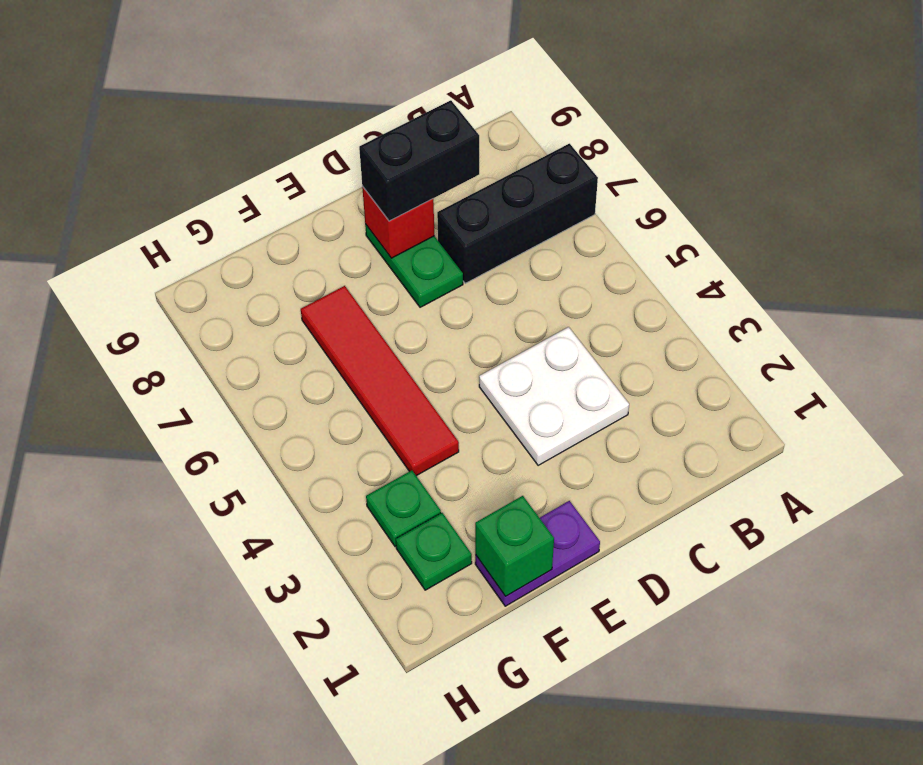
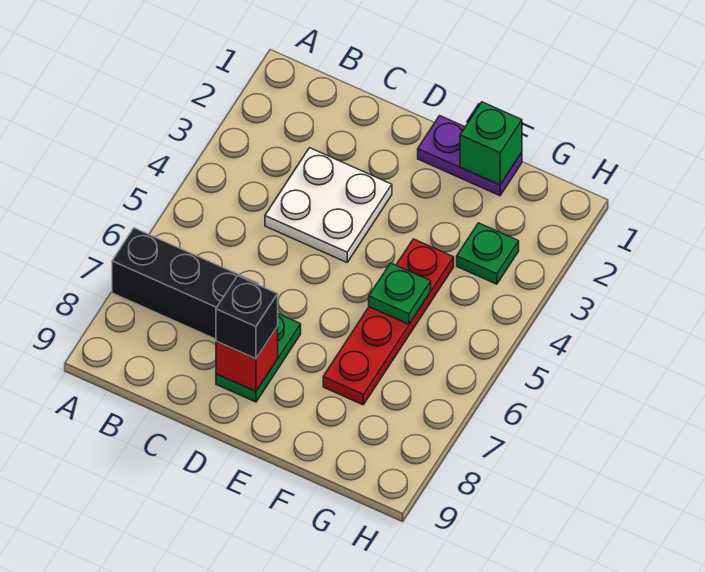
black brick C8:D8 level 3 -> black brick D8 level 3
red tile F4:F7 level 1 -> red plate F4:F7 level 1
green plate G2 level 1 -> green plate F5 level 2

